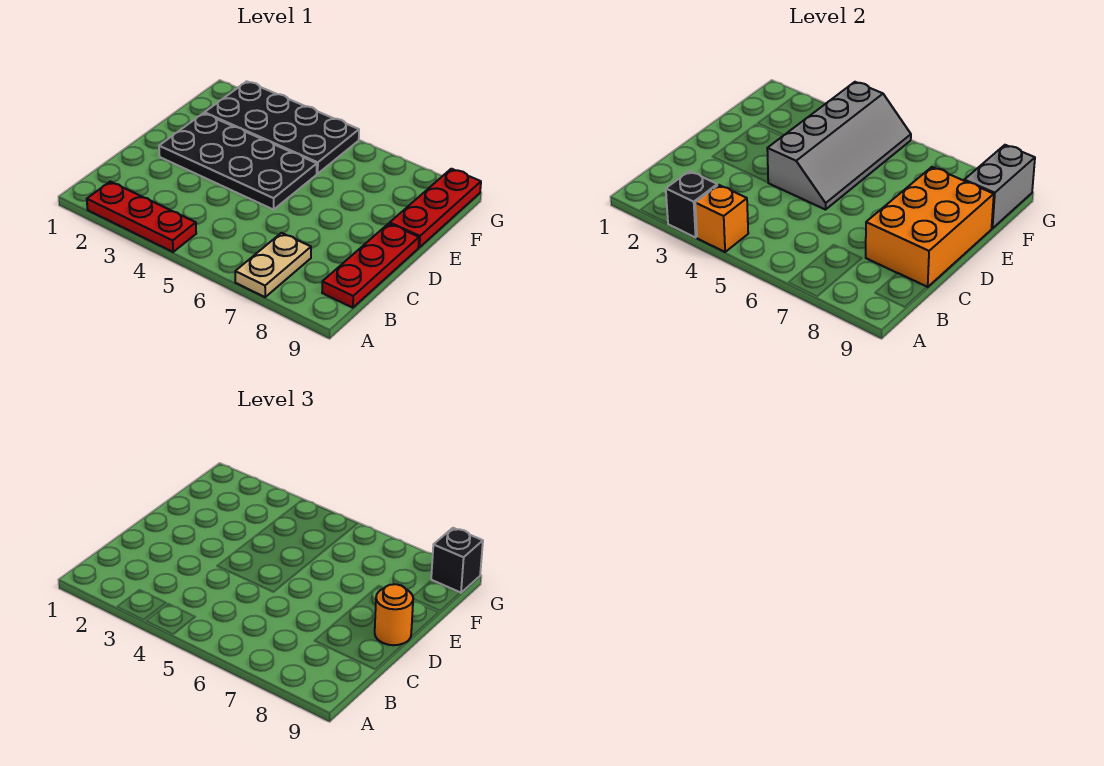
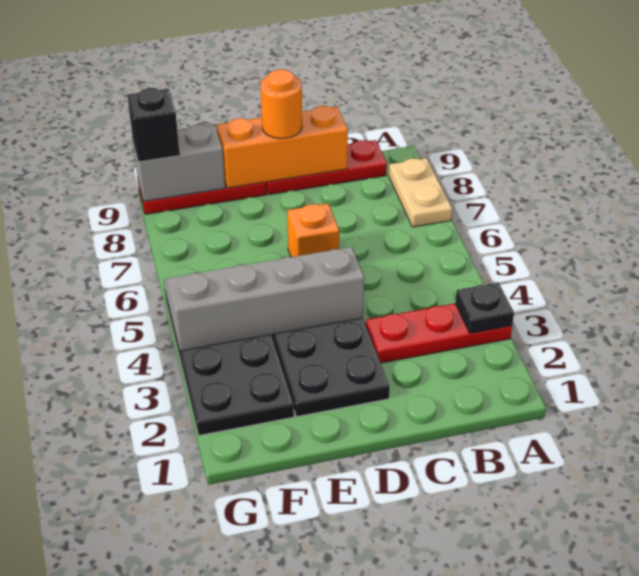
red plate A2:A4 level 1 -> red plate A3:C3 level 1
black brick A3 level 2 -> black plate A3 level 2
orange brick A4 level 2 -> orange brick D6 level 1
tan plate A7:B7 level 1 -> tan plate A7:A8 level 1
orange brick C8:E9 level 2 -> orange brick C9:E9 level 2

